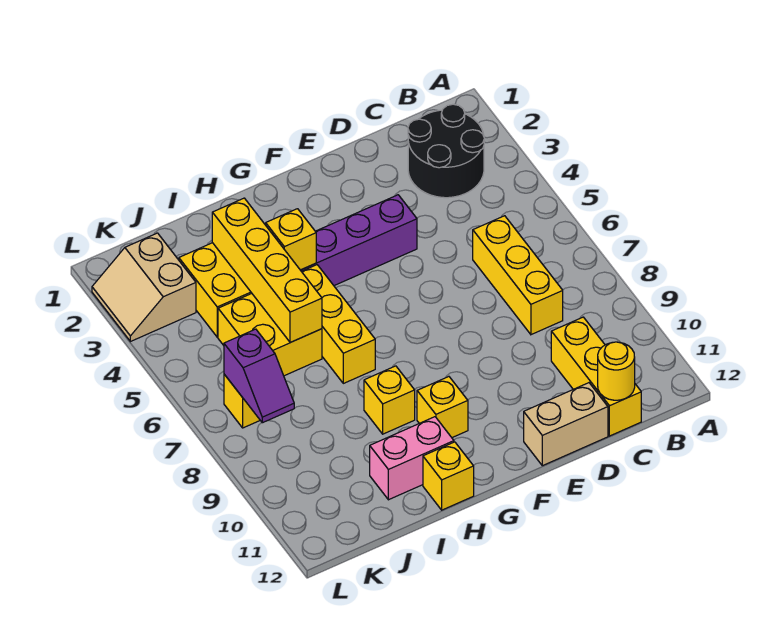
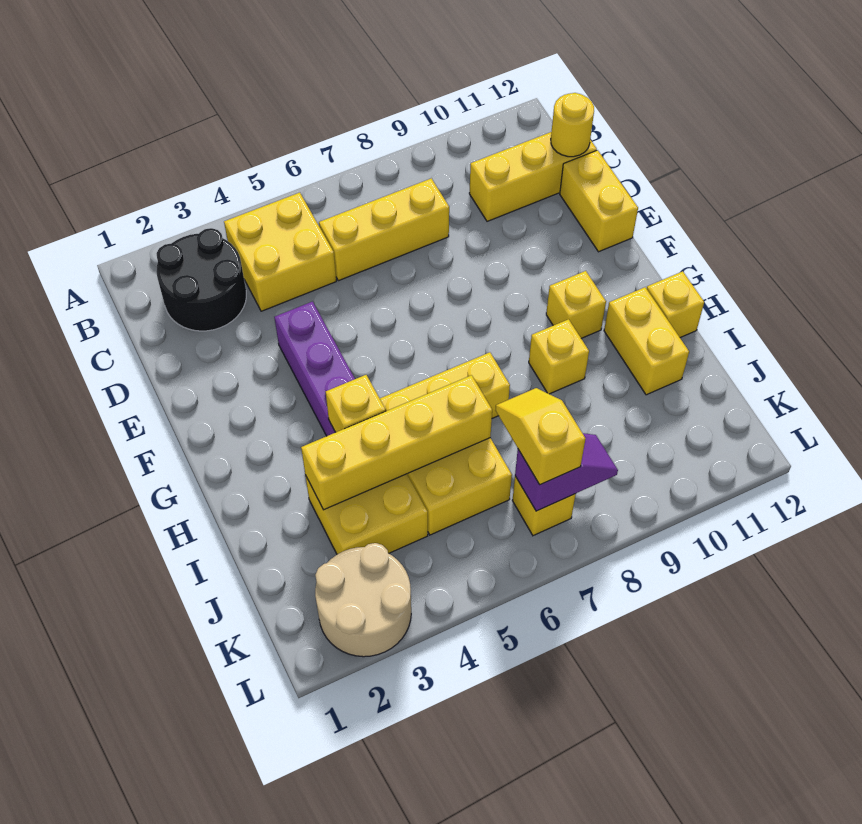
none -> yellow brick B4:C5 level 1
tan brick D12:E12 level 1 -> yellow brick D12:E12 level 1
pink brick H11:I11 level 1 -> yellow brick H11:I11 level 1
none -> yellow slope J7:K7 level 3 top K
tan slope K2:L3 level 1 top K -> tan round brick K2:L3 level 1

